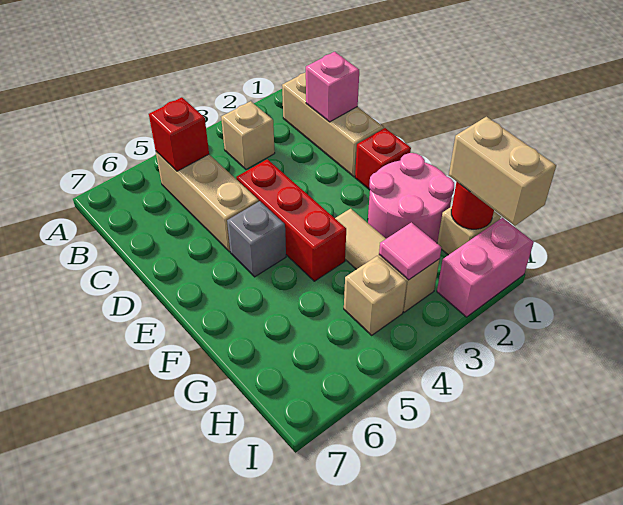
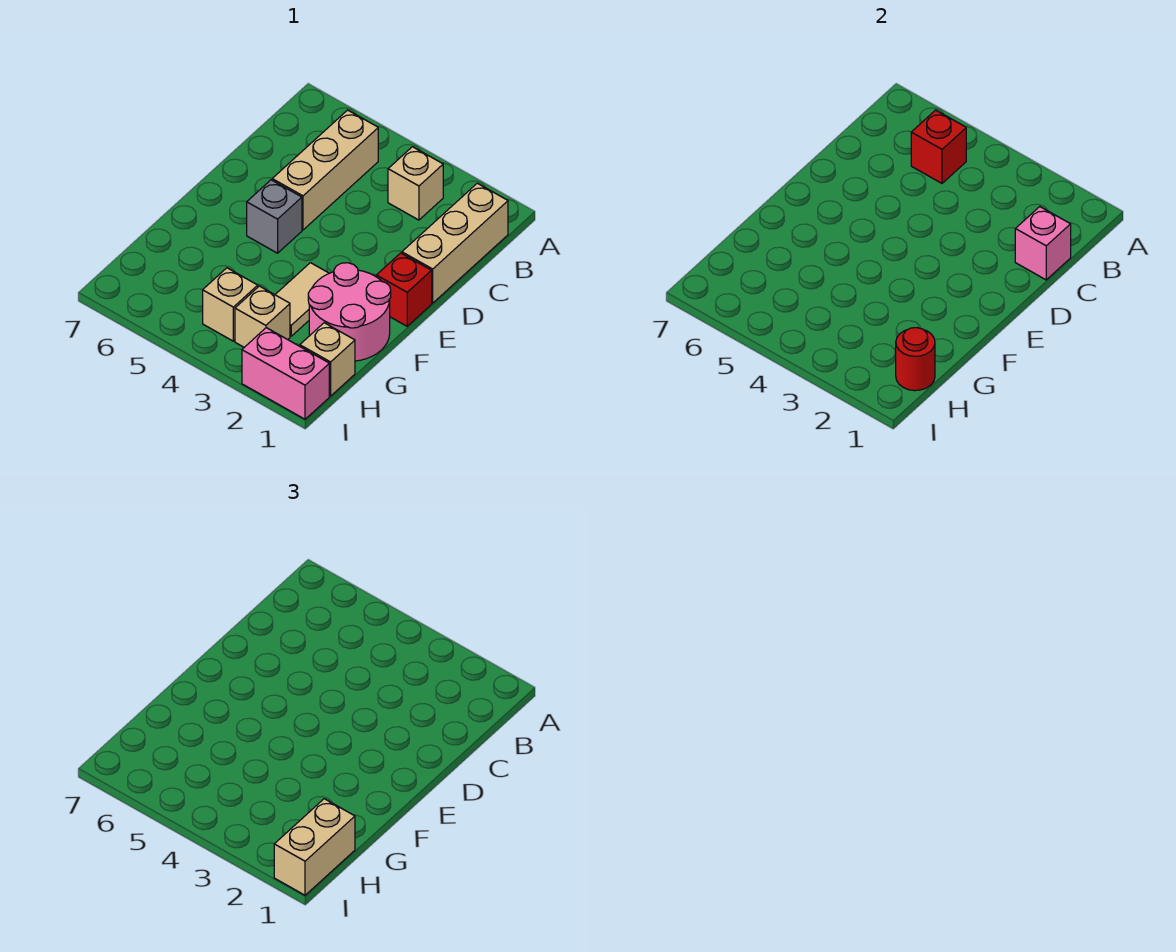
red brick D4:F4 level 1 -> none
pink tile H3 level 2 -> none

